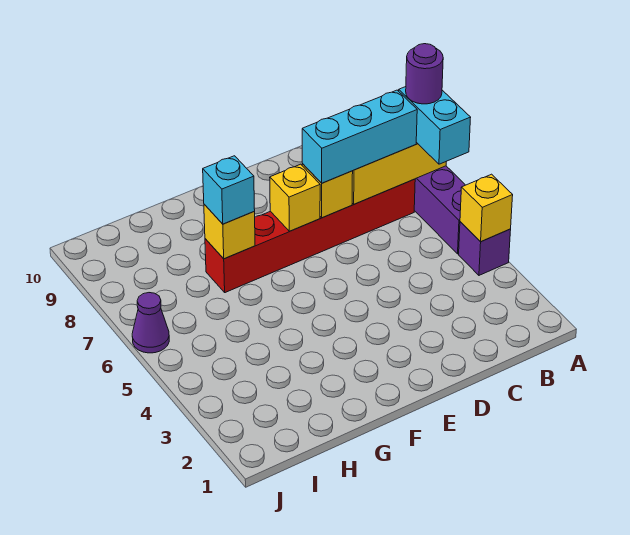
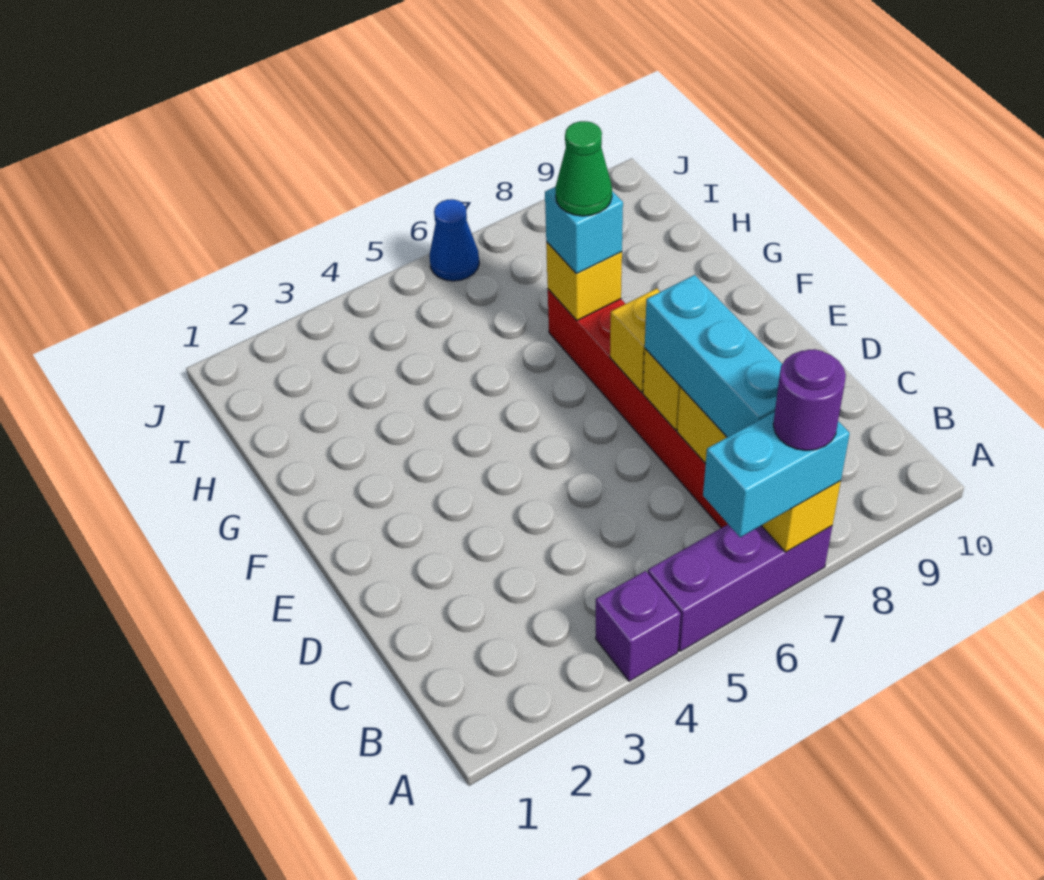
yellow brick A4 level 2 -> none
none -> green cone G7 level 4
purple cone J6 level 1 -> blue cone J6 level 1

